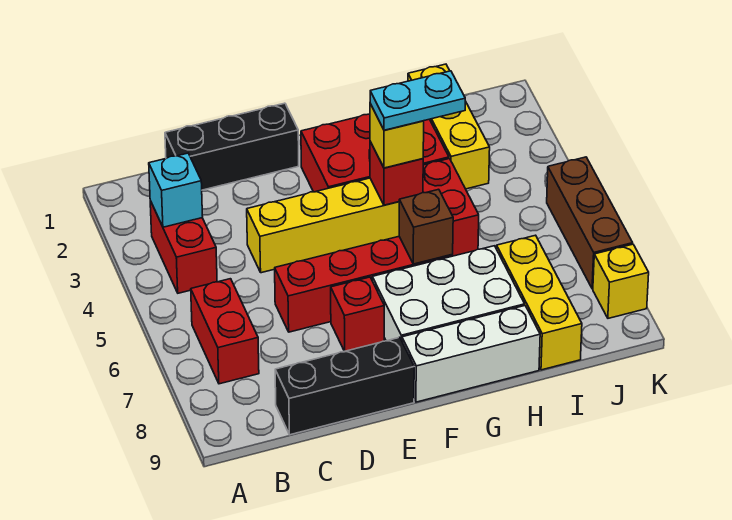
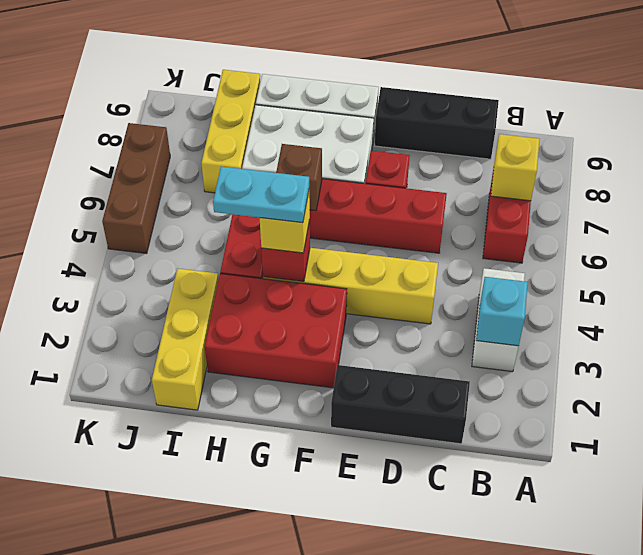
red brick B3:B4 level 1 -> white brick B3:B4 level 1
yellow brick K8 level 1 -> yellow brick B7 level 2

